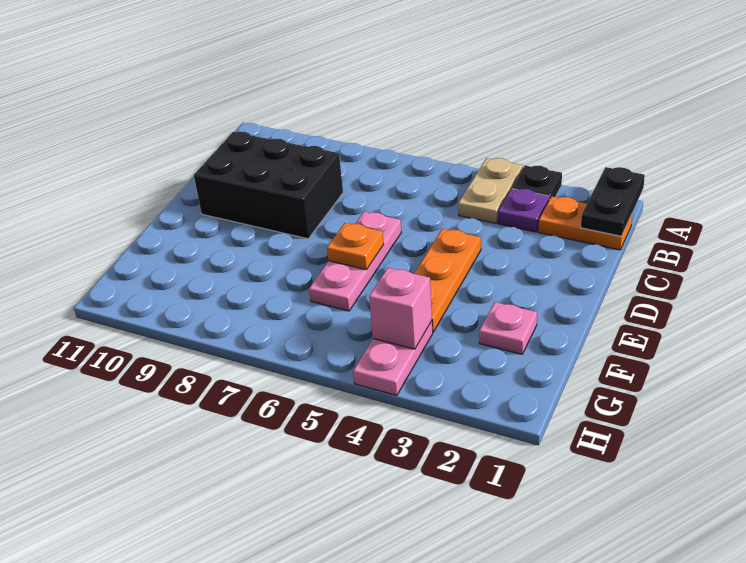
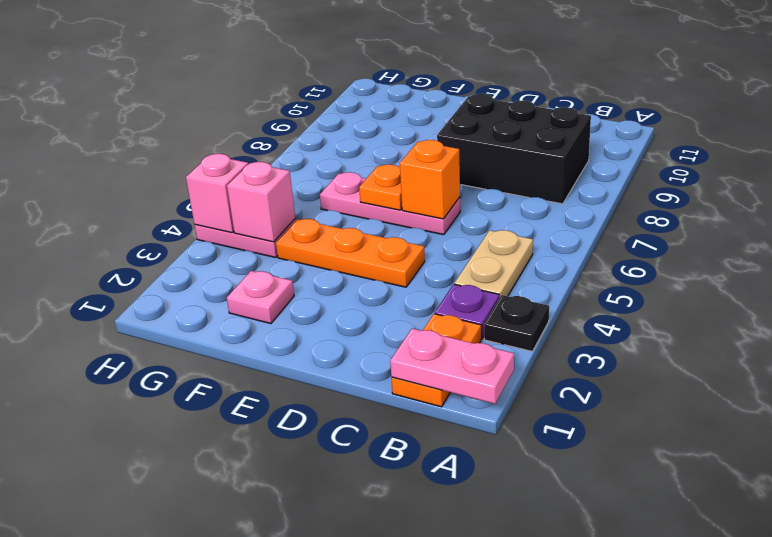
black plate A1:B1 level 2 -> pink plate A1:B1 level 2
tan plate A4:B4 level 1 -> tan plate B4:B5 level 1
black brick C8:D10 level 1 -> black brick B8:D9 level 1
none -> orange brick D6 level 2
none -> pink brick H4 level 2

